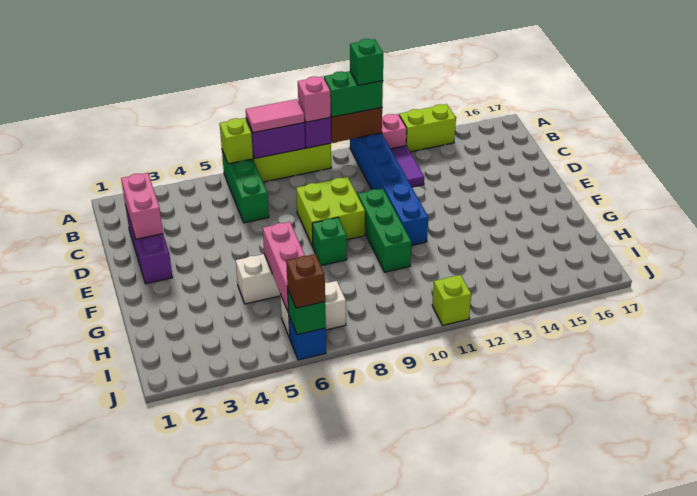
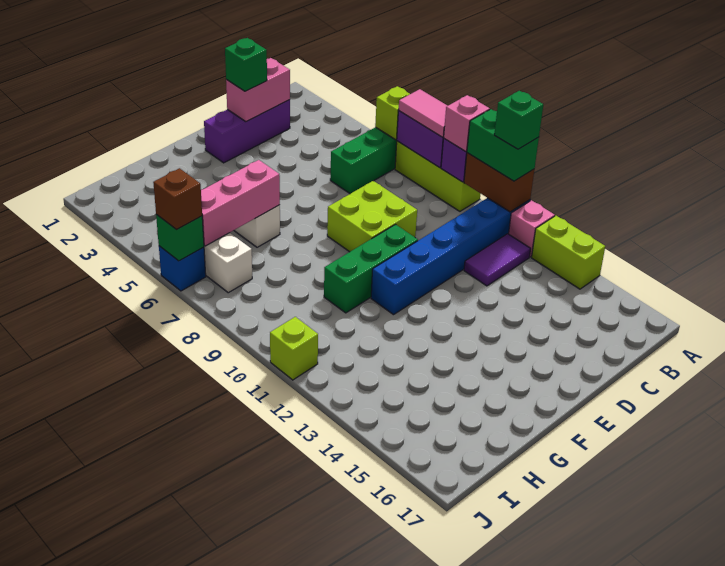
green brick F8 level 1 -> green brick D2 level 3

